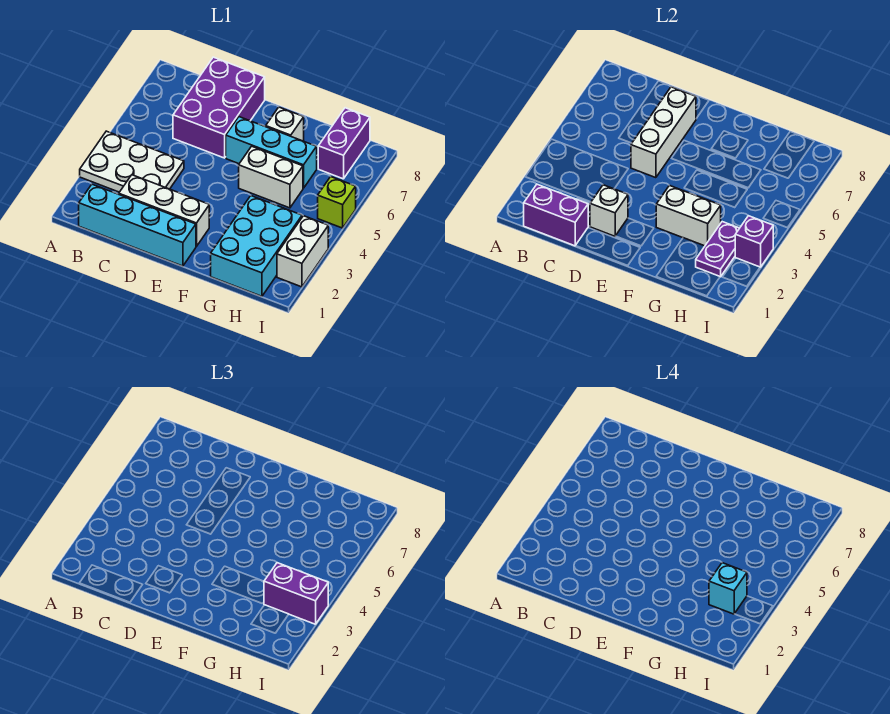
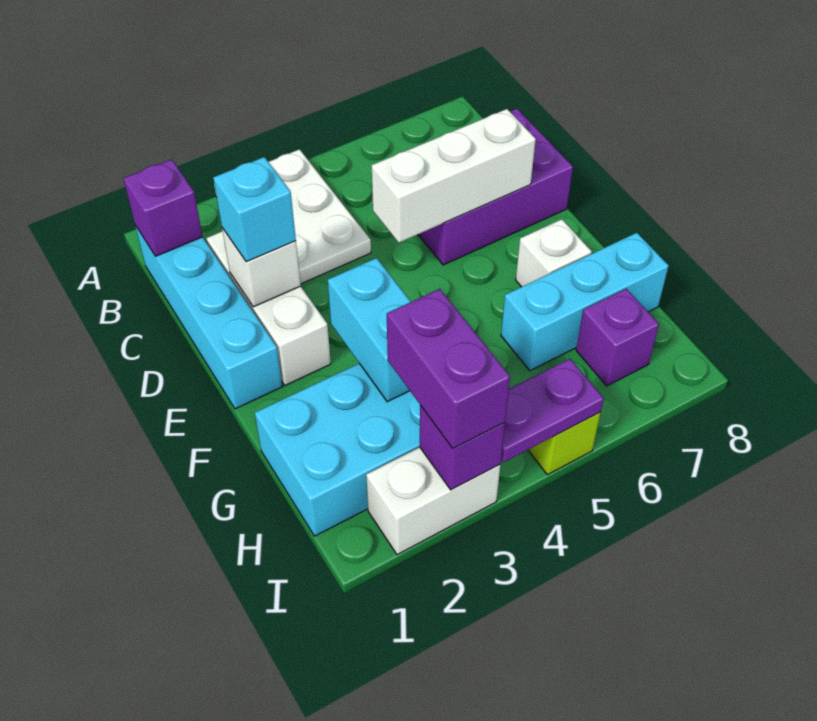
purple brick B1:C1 level 2 -> purple brick B1 level 2
cyan brick E6:G6 level 1 -> cyan brick G6:G8 level 1
white brick F3:G3 level 2 -> cyan brick F3:G3 level 2
white brick F5:G5 level 1 -> none
purple plate H2:H3 level 2 -> purple plate I4:I5 level 2
cyan brick H3 level 4 -> cyan brick D2 level 3
purple brick H7:H8 level 1 -> purple brick H7 level 1

